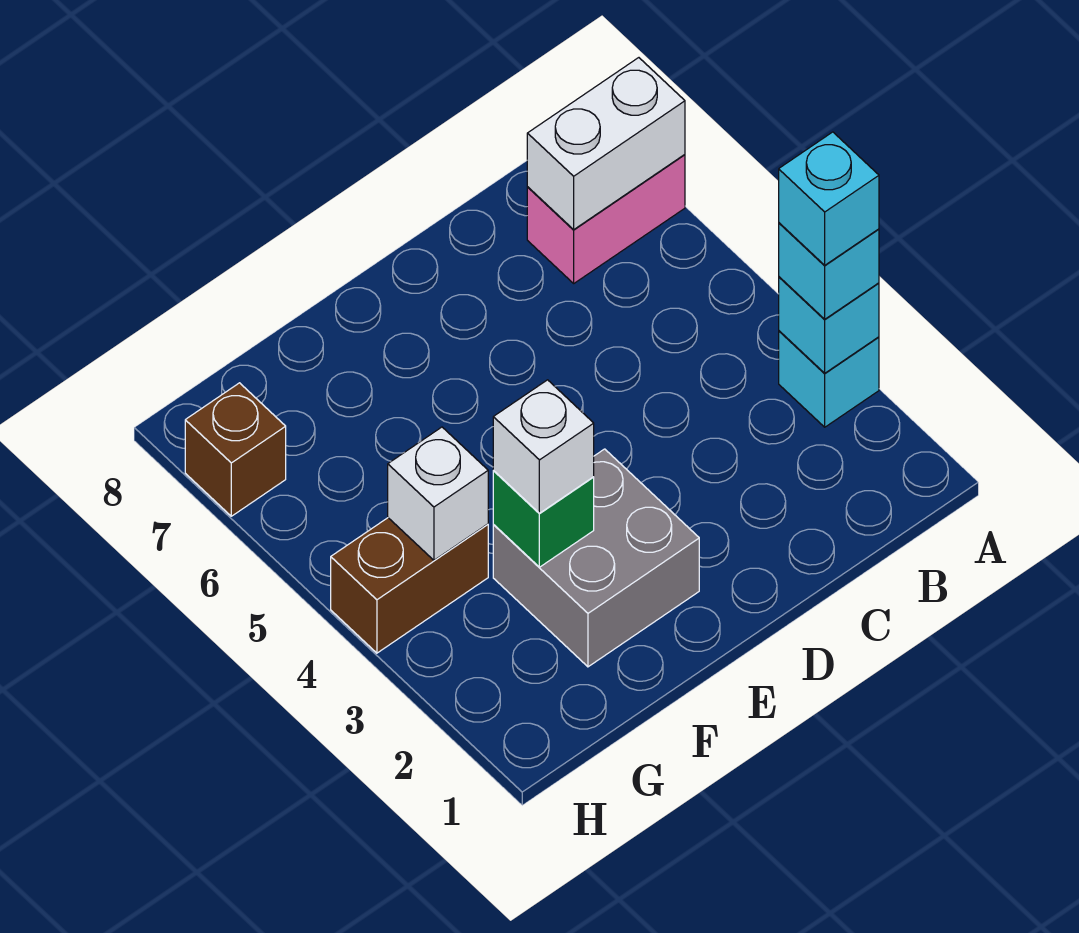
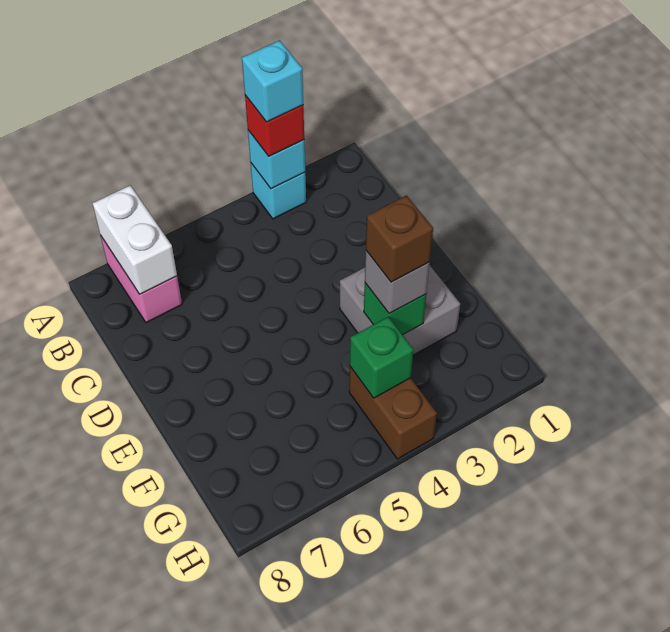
cyan brick A3 level 3 -> red brick A3 level 3
white brick F3 level 3 -> grey brick F3 level 3
white brick G4 level 2 -> green brick G4 level 2
brown brick H7 level 1 -> brown brick F3 level 4

